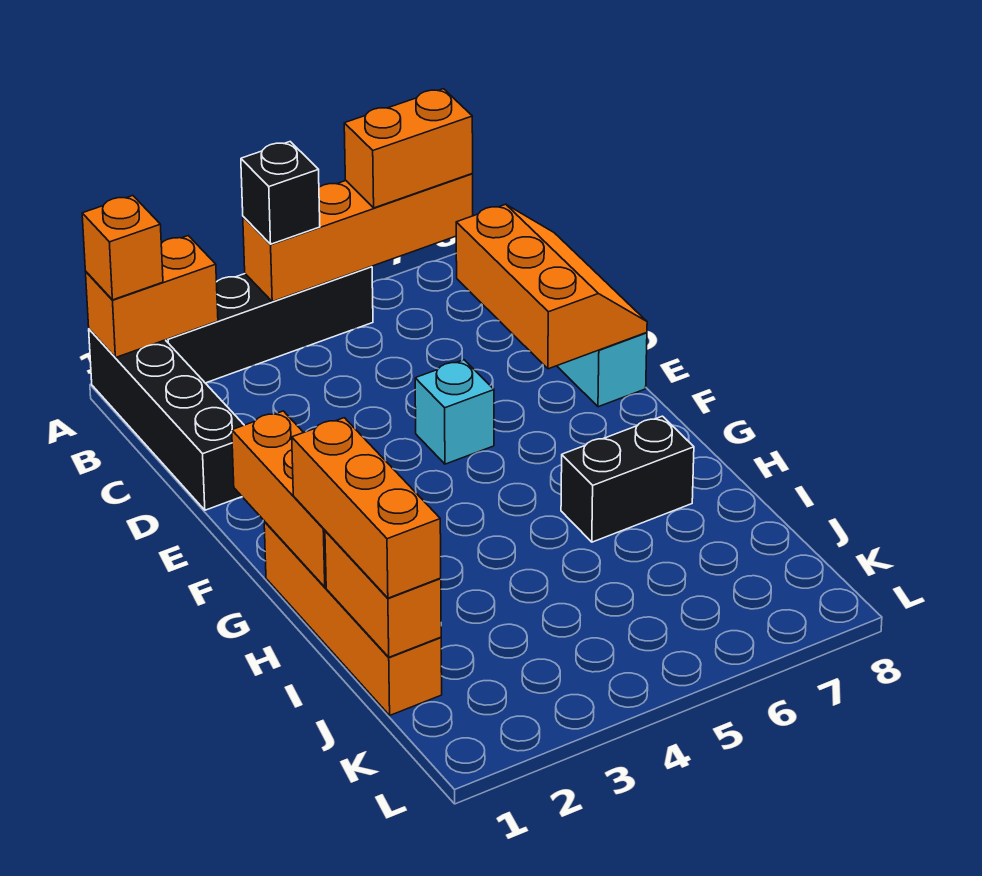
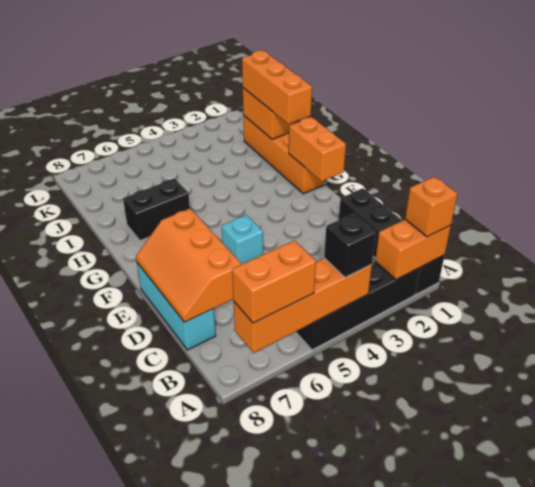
orange brick F1:H1 level 2 -> orange brick F1:G1 level 2

